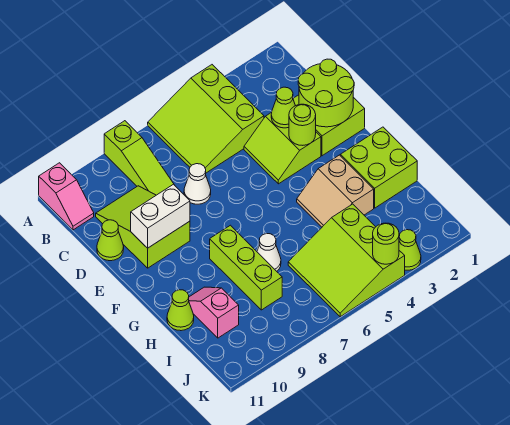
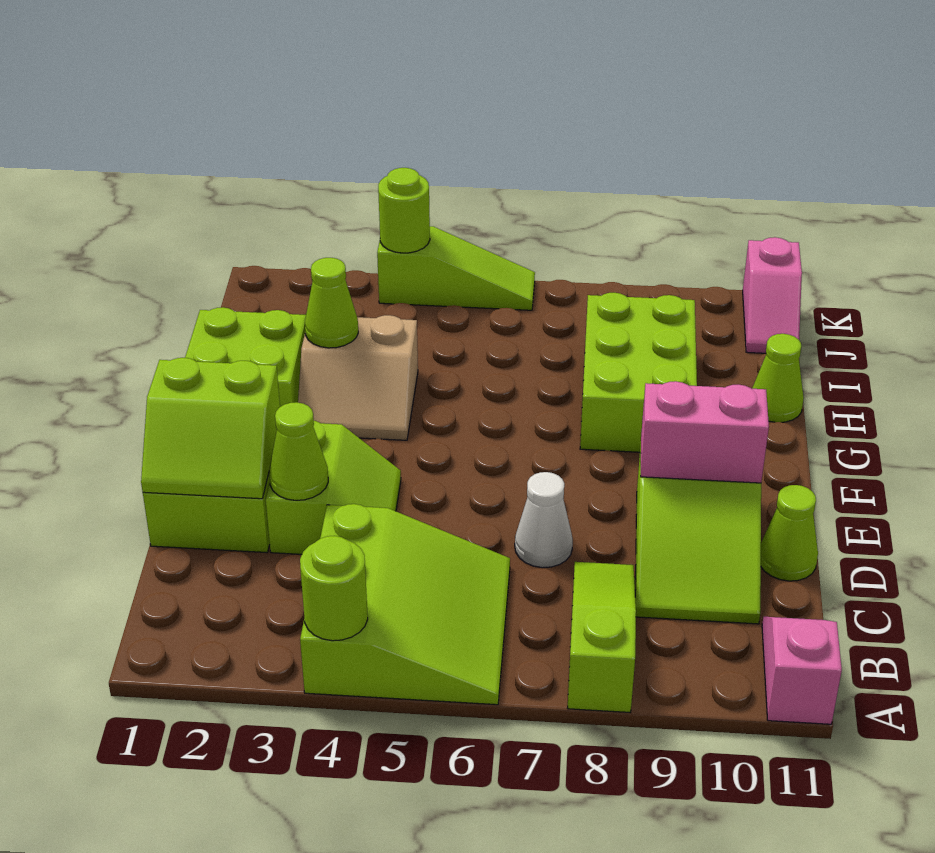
lime round brick D1:E2 level 2 -> lime slope D1:E2 level 2 top E
lime round brick E3 level 2 -> lime round brick A4 level 2
white brick E9:E10 level 2 -> pink brick E9:E10 level 2
tan slope G3:H4 level 1 top 3 -> tan slope G3:H4 level 1 top H
lime brick G8:I8 level 1 -> lime brick G8:I9 level 1
white cone H7 level 1 -> none
pink slope H10:I10 level 1 top I -> pink slope J11:K11 level 1 top K
lime slope I4:K6 level 1 top 4 -> lime slope K4:K6 level 1 top 4
lime cone K3 level 1 -> lime cone H3 level 2

